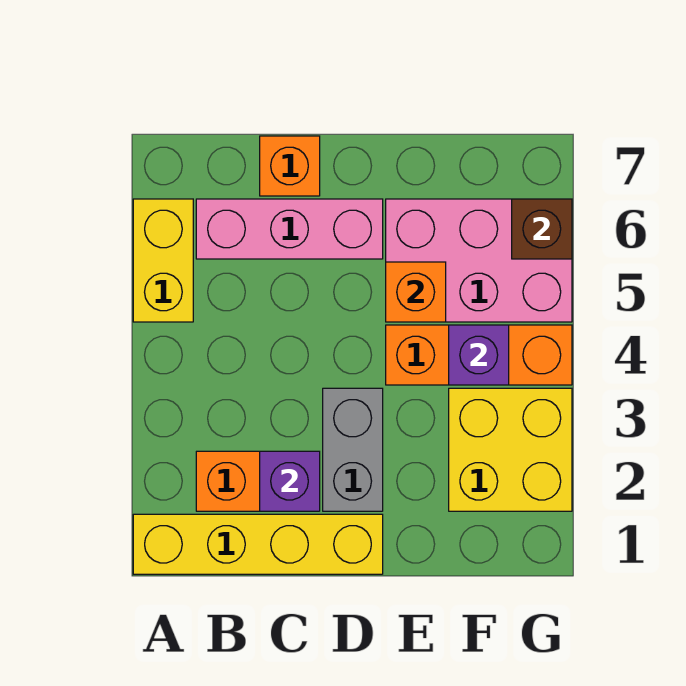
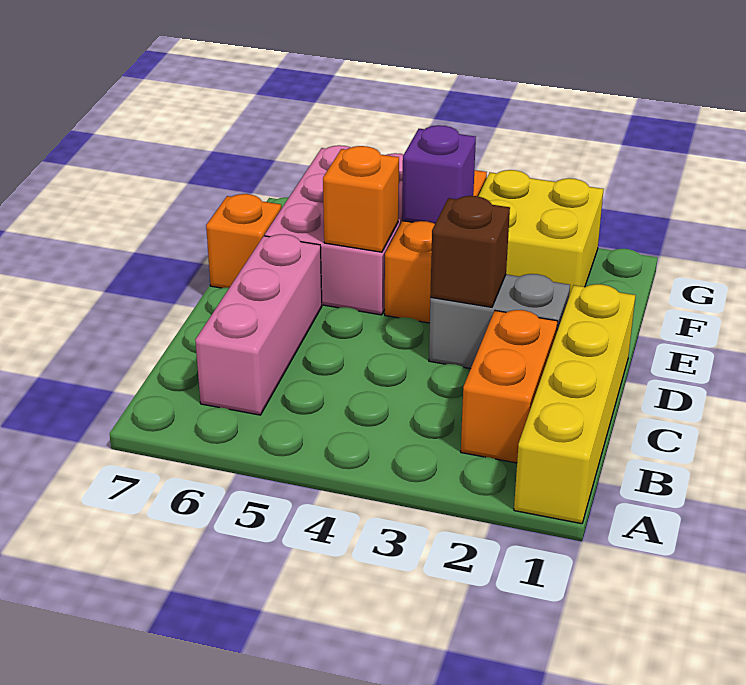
yellow brick A5:A6 level 1 -> none
purple brick C2 level 2 -> none
orange brick C7 level 1 -> orange brick E7 level 1
brown brick G6 level 2 -> brown brick D3 level 2

